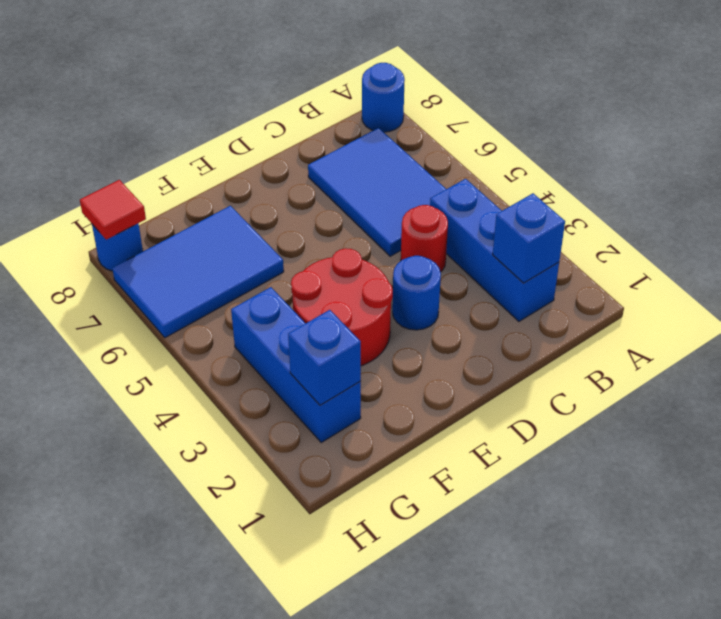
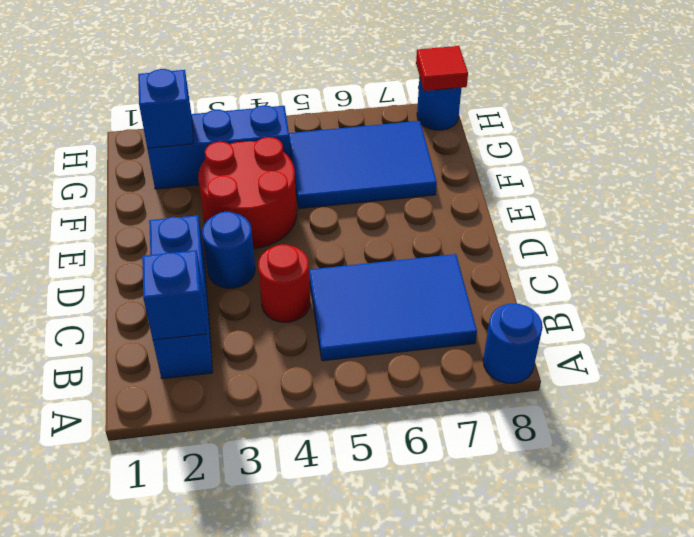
blue brick B2:B4 level 1 -> blue brick B2:D2 level 1
blue tile F6:H7 level 1 -> blue tile F5:G7 level 1

